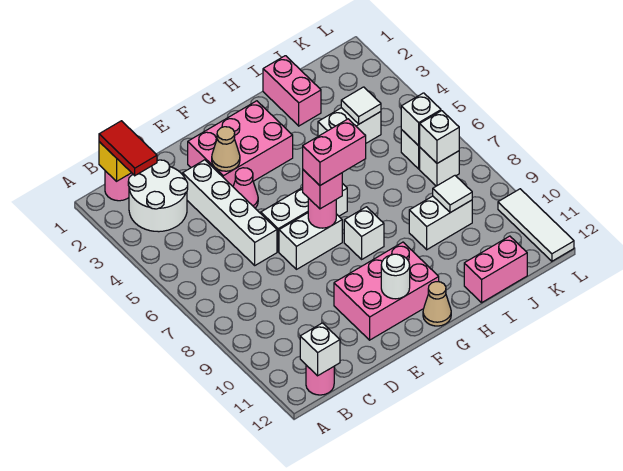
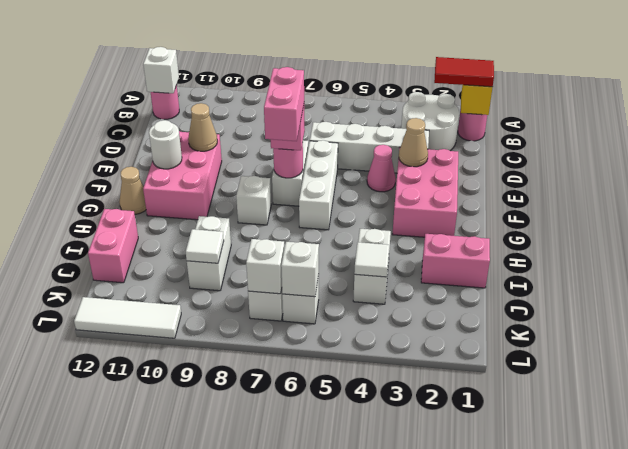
none -> tan cone E10 level 2

